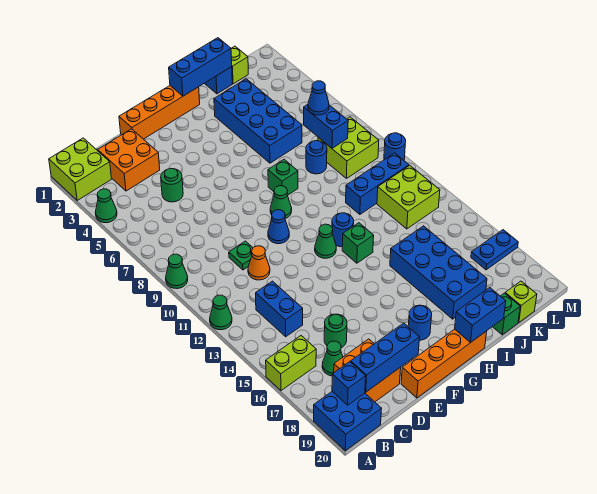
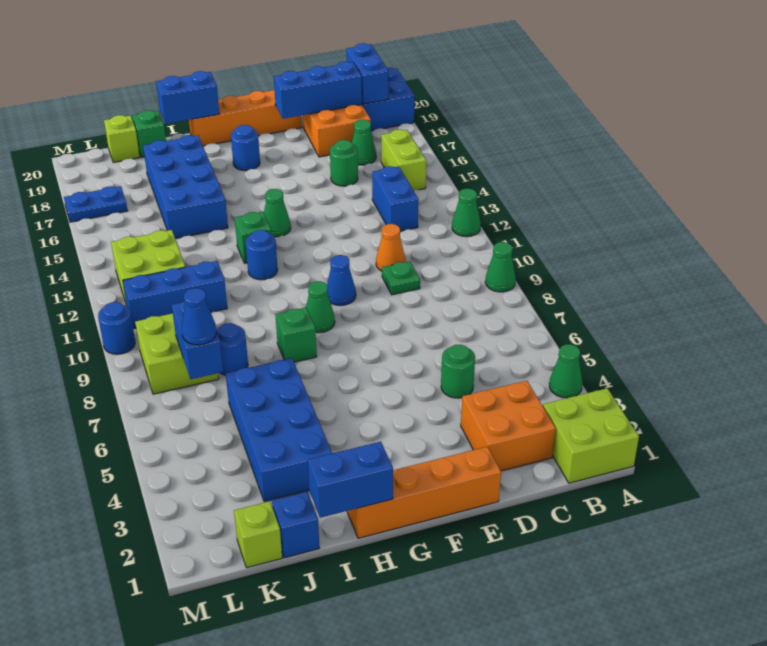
lime brick A16:B16 level 1 -> lime brick B15:B16 level 1
blue brick B19 level 2 -> blue brick B19:B20 level 2
green cone G12 level 1 -> green cone G14 level 1
blue brick H1:J1 level 2 -> blue brick H1:I1 level 2

